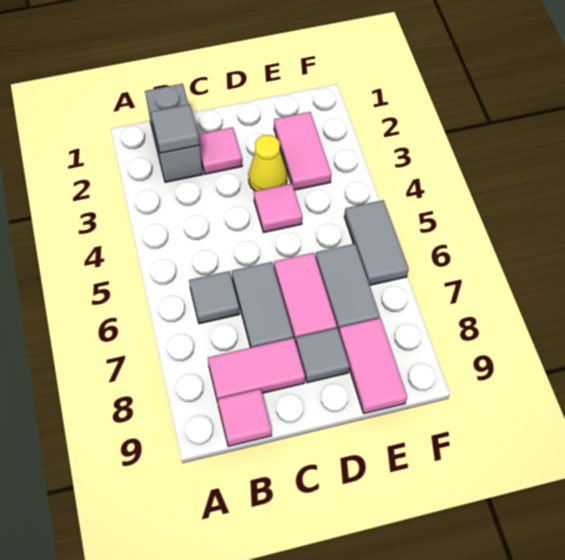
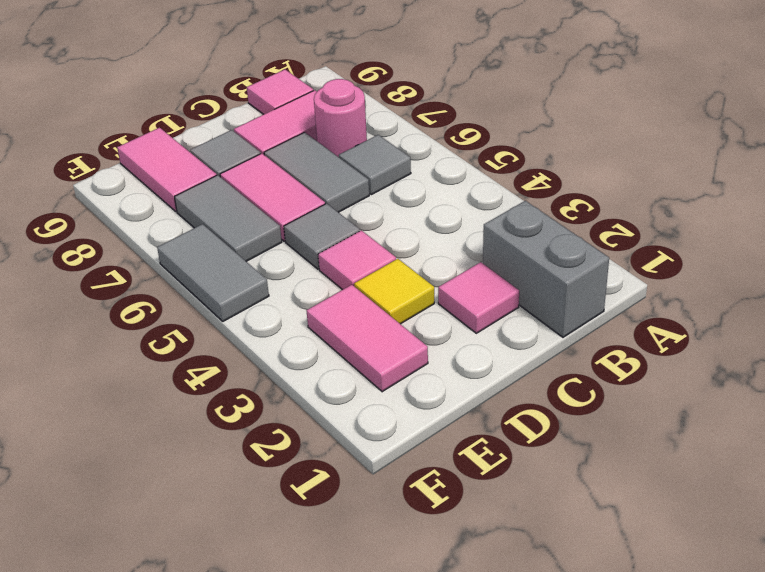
grey tile B2 level 2 -> grey tile D5 level 1
none -> pink round brick B7 level 1
yellow cone D3 level 1 -> yellow tile D3 level 1

